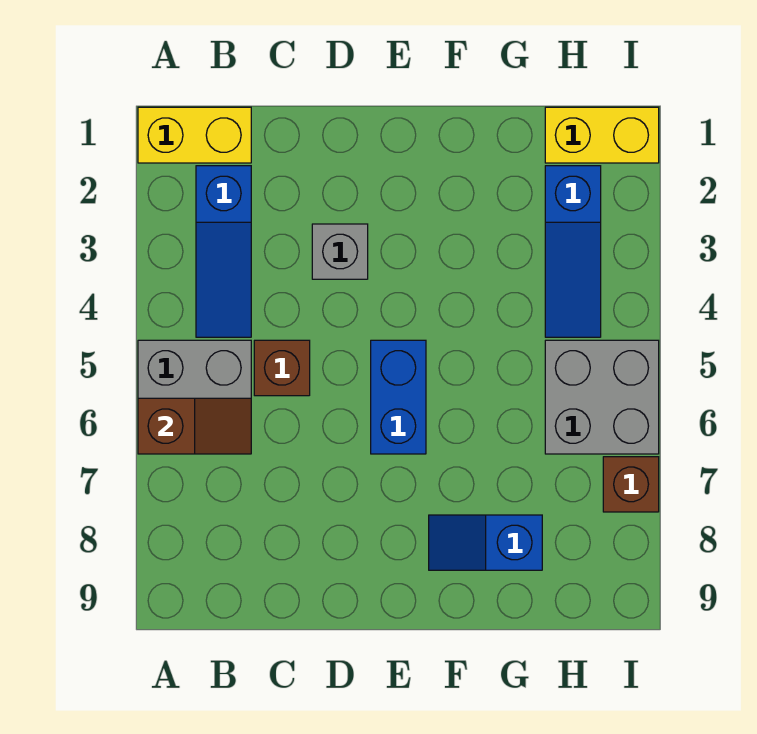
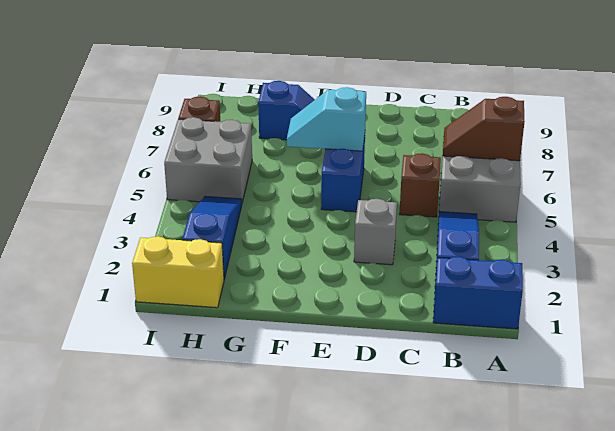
yellow brick A1:B1 level 1 -> blue brick A1:B1 level 1
none -> cyan slope E6:F6 level 2 top E

